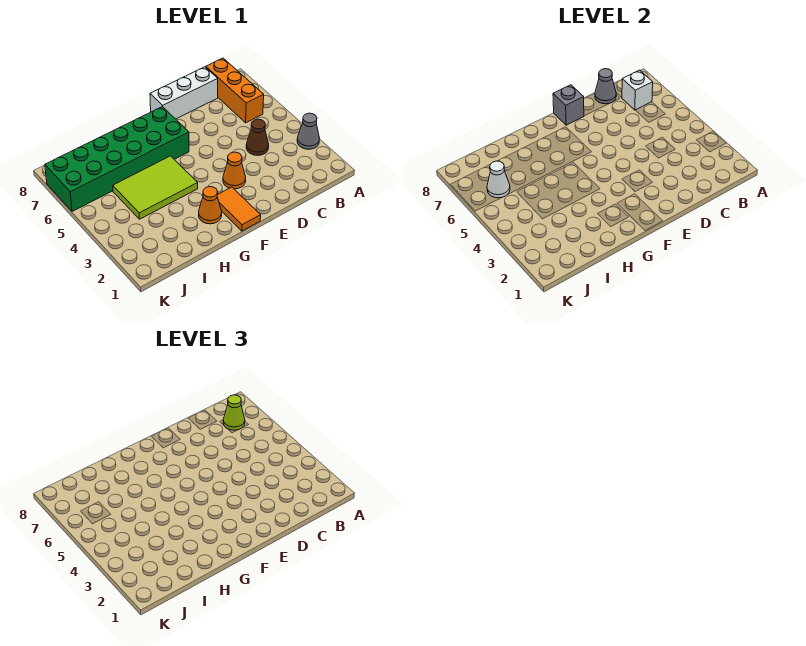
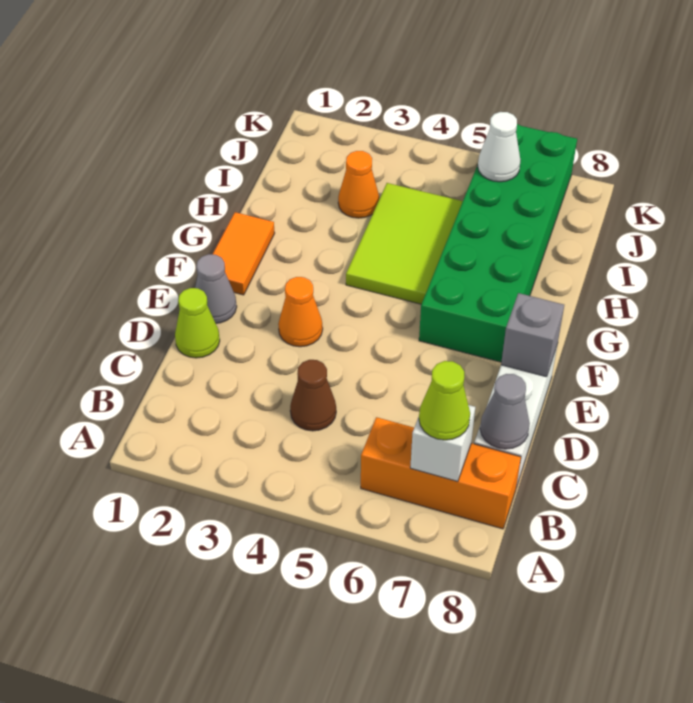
grey cone A3 level 1 -> grey cone E1 level 1
none -> lime cone D1 level 1
orange tile F1:F2 level 1 -> orange tile F1:G1 level 1
orange cone G2 level 1 -> orange cone I3 level 1

